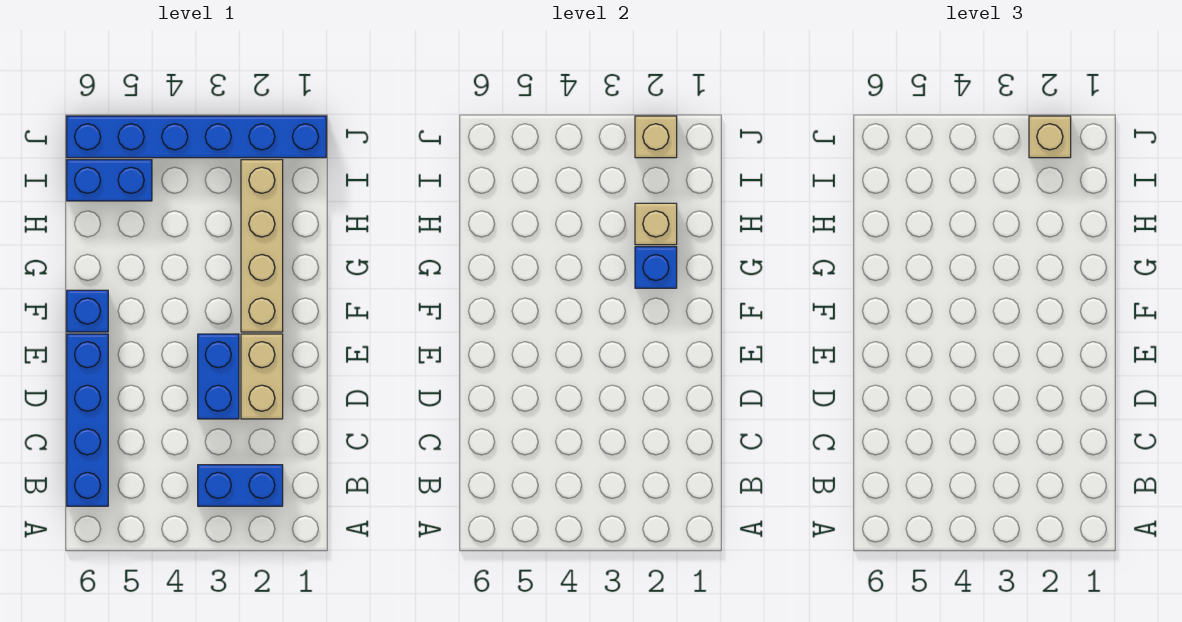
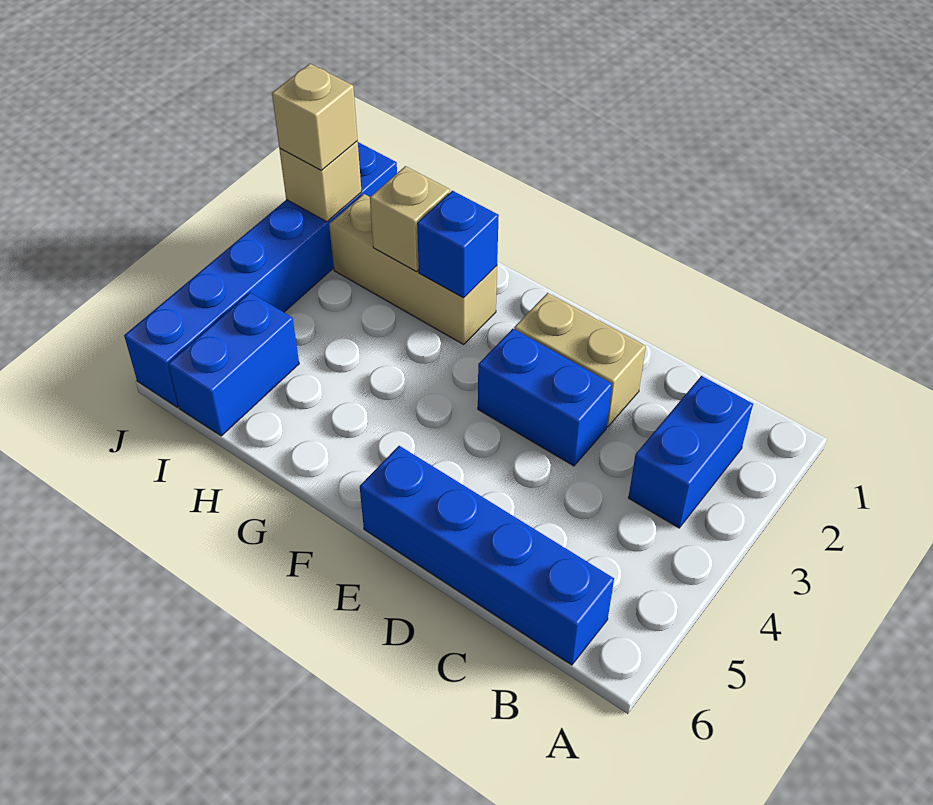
tan brick F2:I2 level 1 -> tan brick G2:I2 level 1
blue brick F6 level 1 -> none

